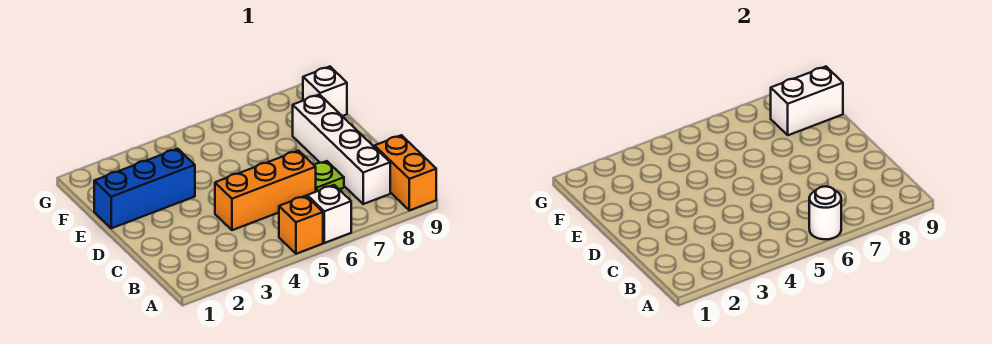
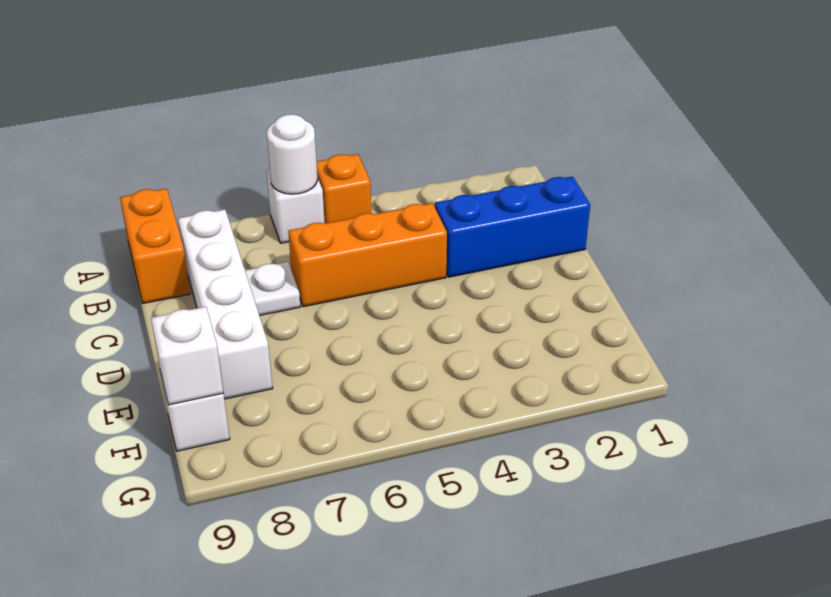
lime plate C7 level 1 -> white plate C7 level 1
blue brick E1:E3 level 1 -> blue brick C1:C3 level 1
white brick F8:F9 level 2 -> white brick F9 level 2

